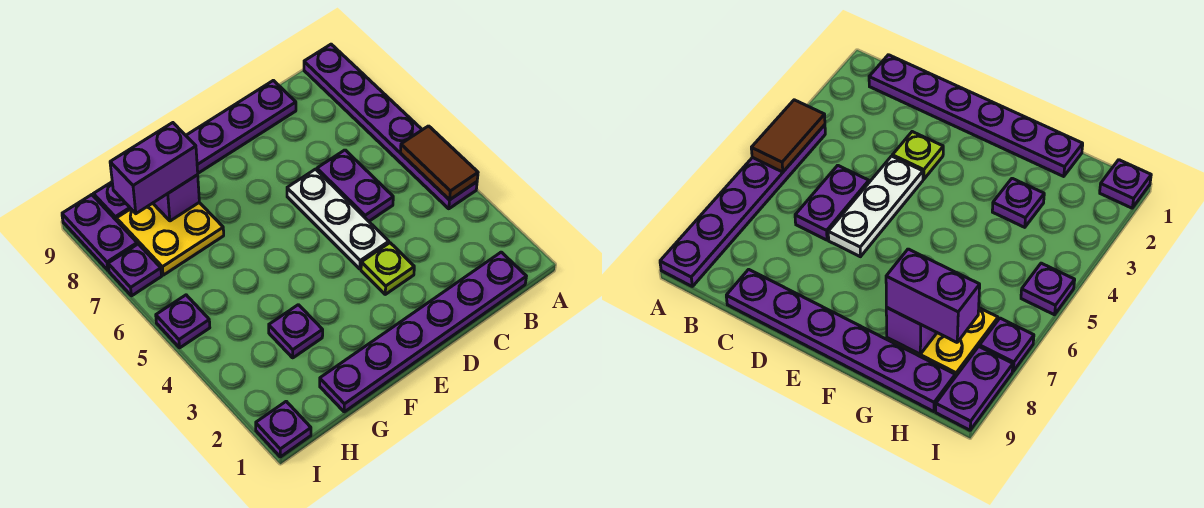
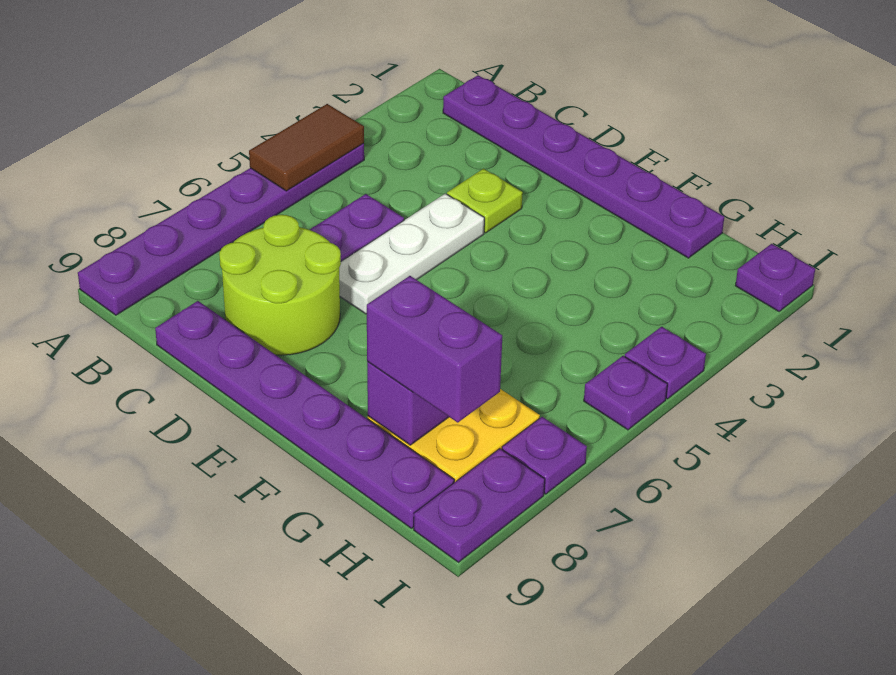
none -> lime round brick C7:D8 level 1
purple plate G3 level 1 -> purple plate I4 level 1

